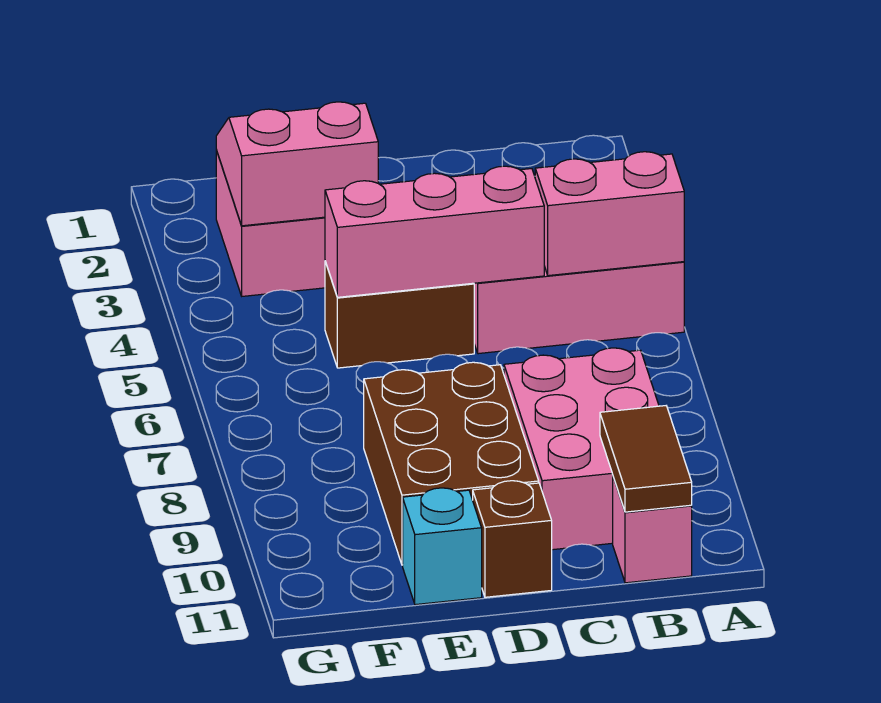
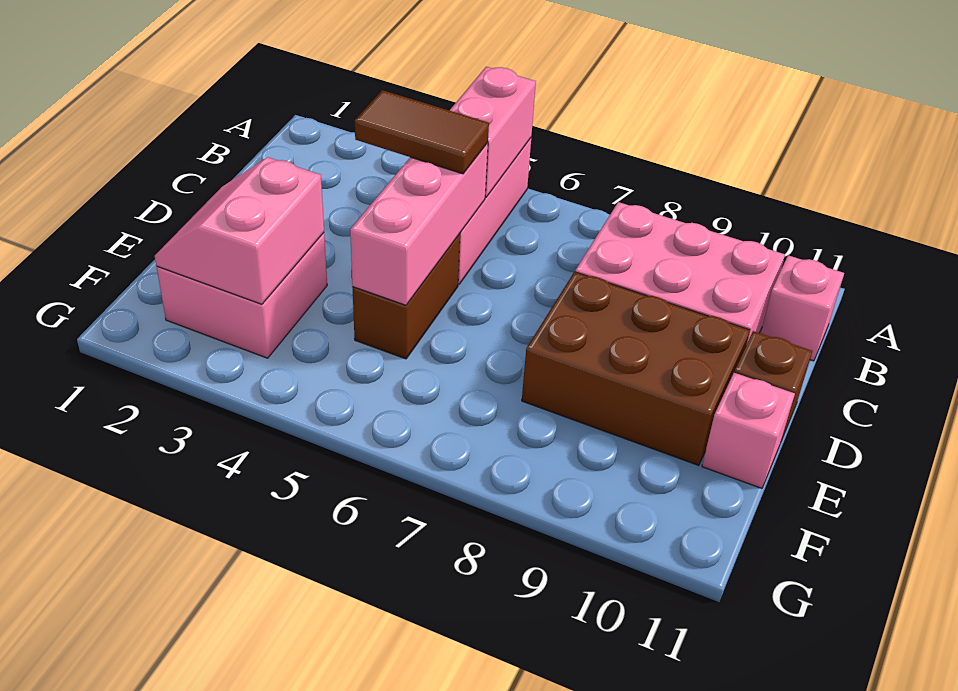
brown tile B10:B11 level 2 -> brown tile C4:C5 level 3
cyan brick E11 level 1 -> pink brick E11 level 1

